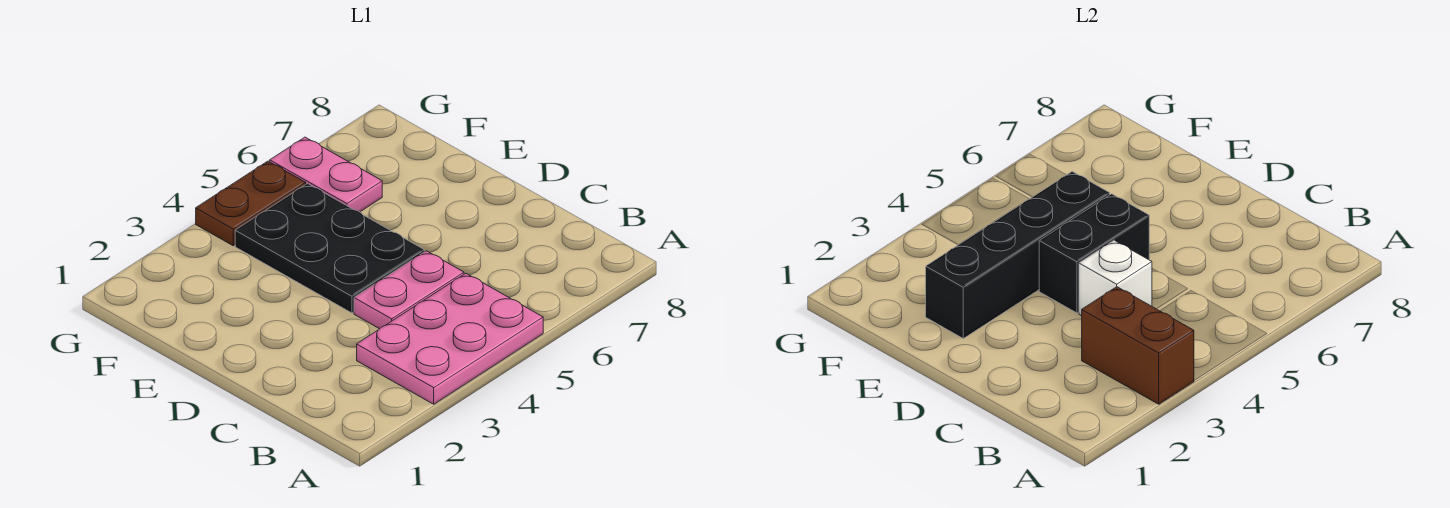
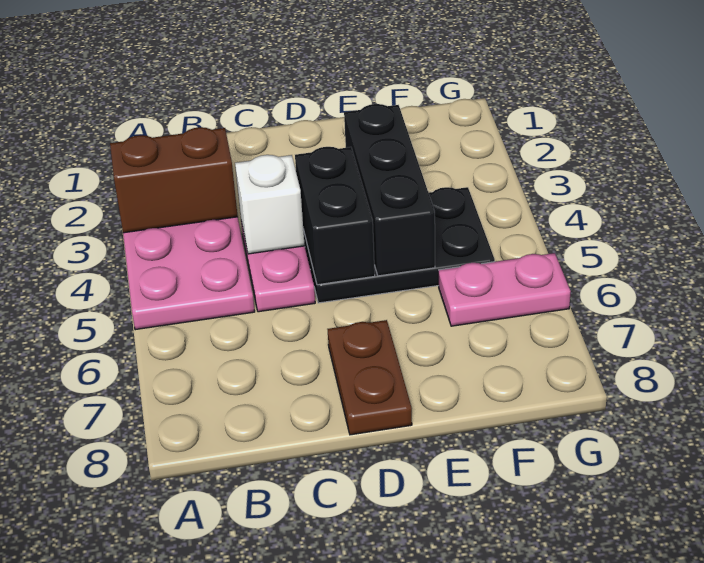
black brick E2:E5 level 2 -> black brick E3:E5 level 2
brown plate G4:G5 level 1 -> brown plate D7:D8 level 1

